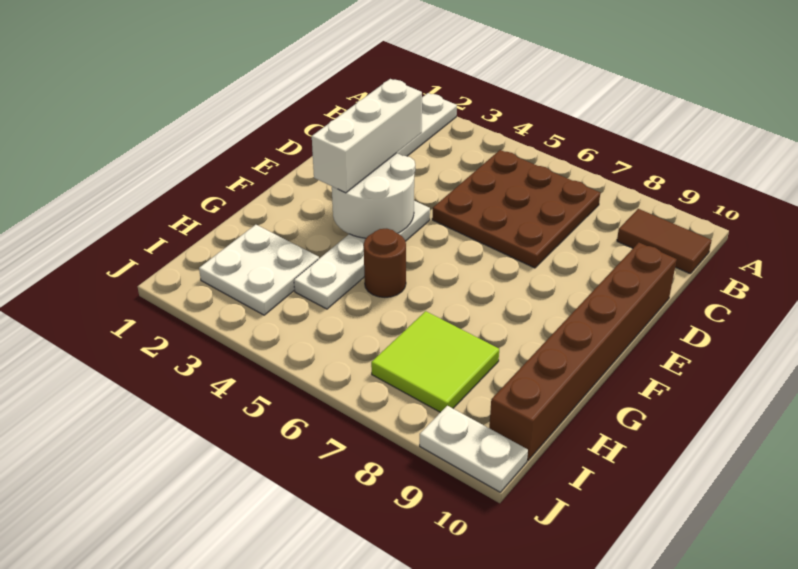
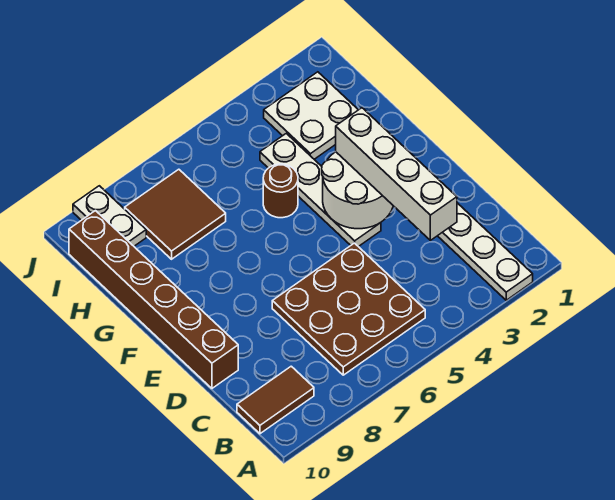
white brick D3:F3 level 3 -> white brick C3:F3 level 3
lime tile H7:I8 level 1 -> brown tile H7:I8 level 1
white plate J9:J10 level 1 -> white plate I9:J9 level 1

